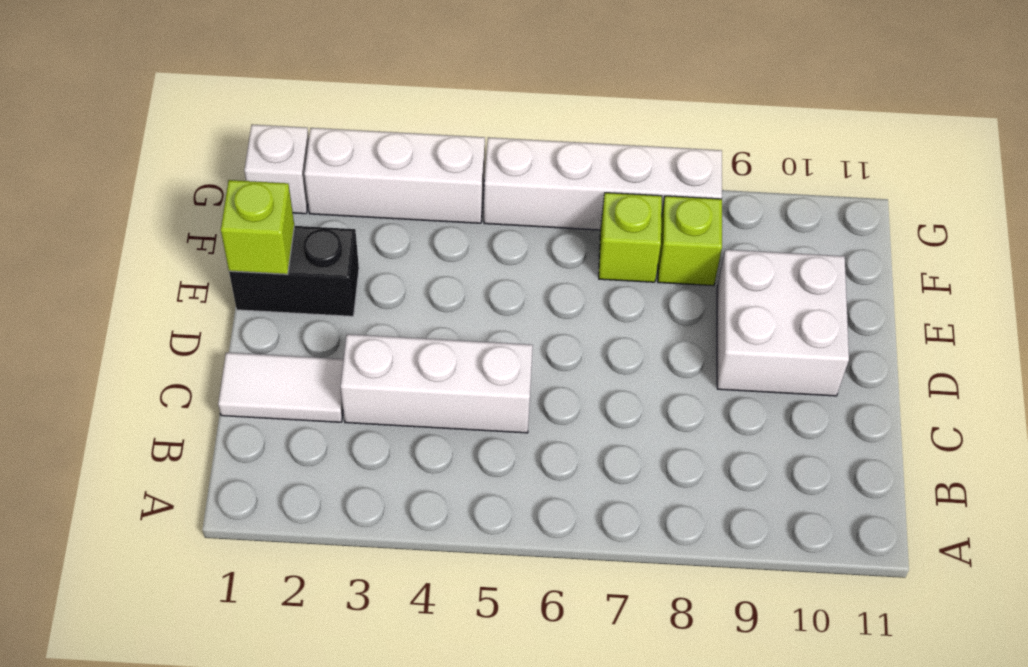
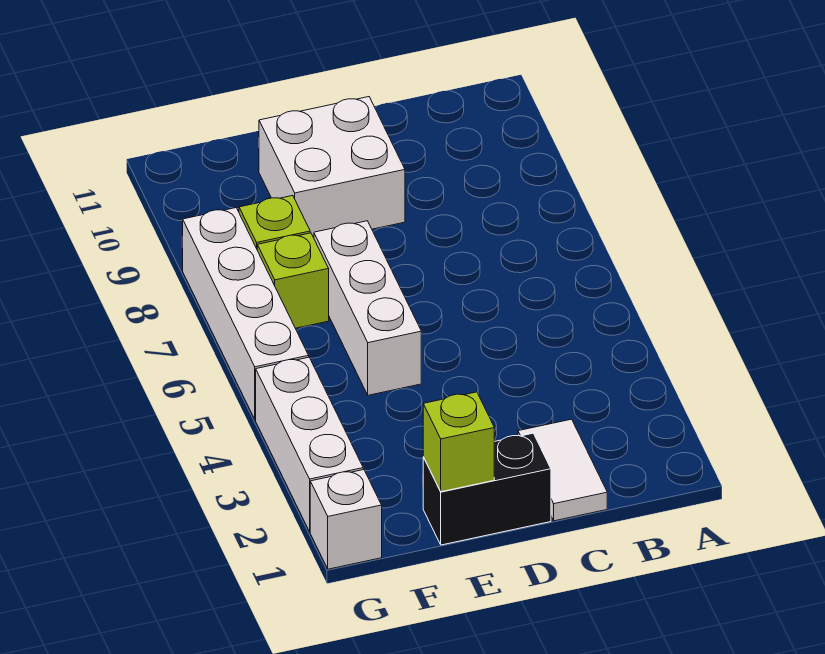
white brick C3:C5 level 1 -> white brick E5:E7 level 1
black brick E1:E2 level 1 -> black brick D1:E1 level 1

